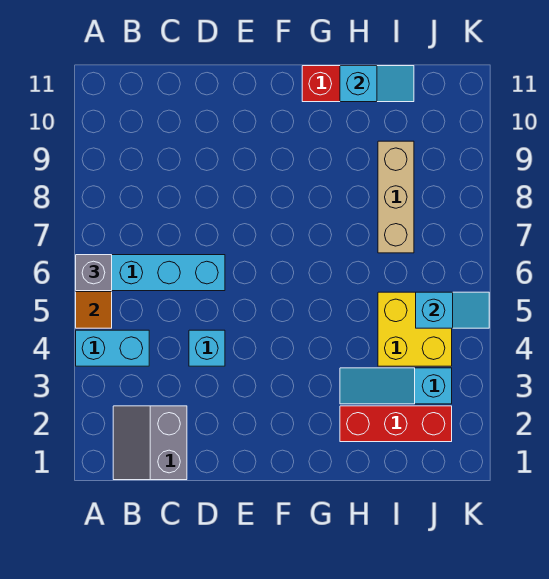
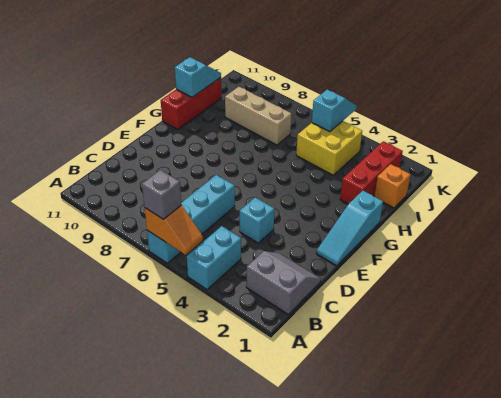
grey slope B1:C2 level 1 top C -> grey slope B1:C2 level 1 top B
cyan slope H3:J3 level 1 top J -> cyan slope E1:G1 level 1 top G
none -> orange brick I1 level 1

